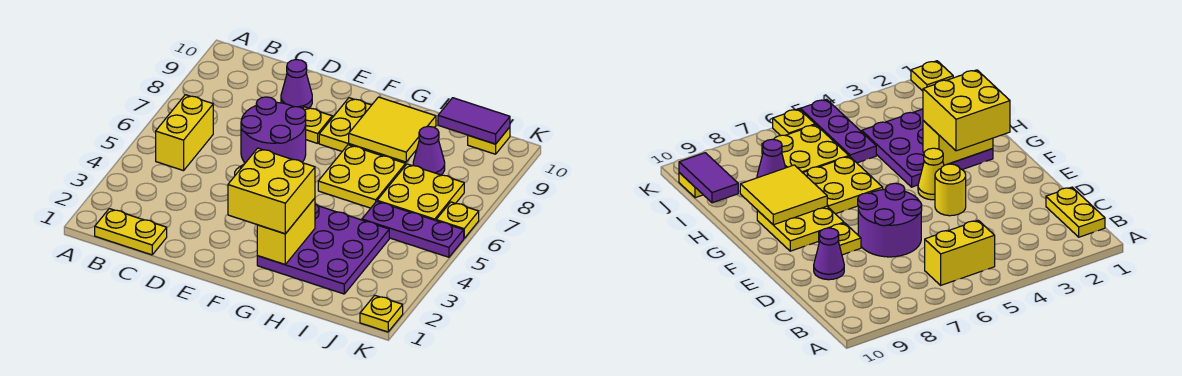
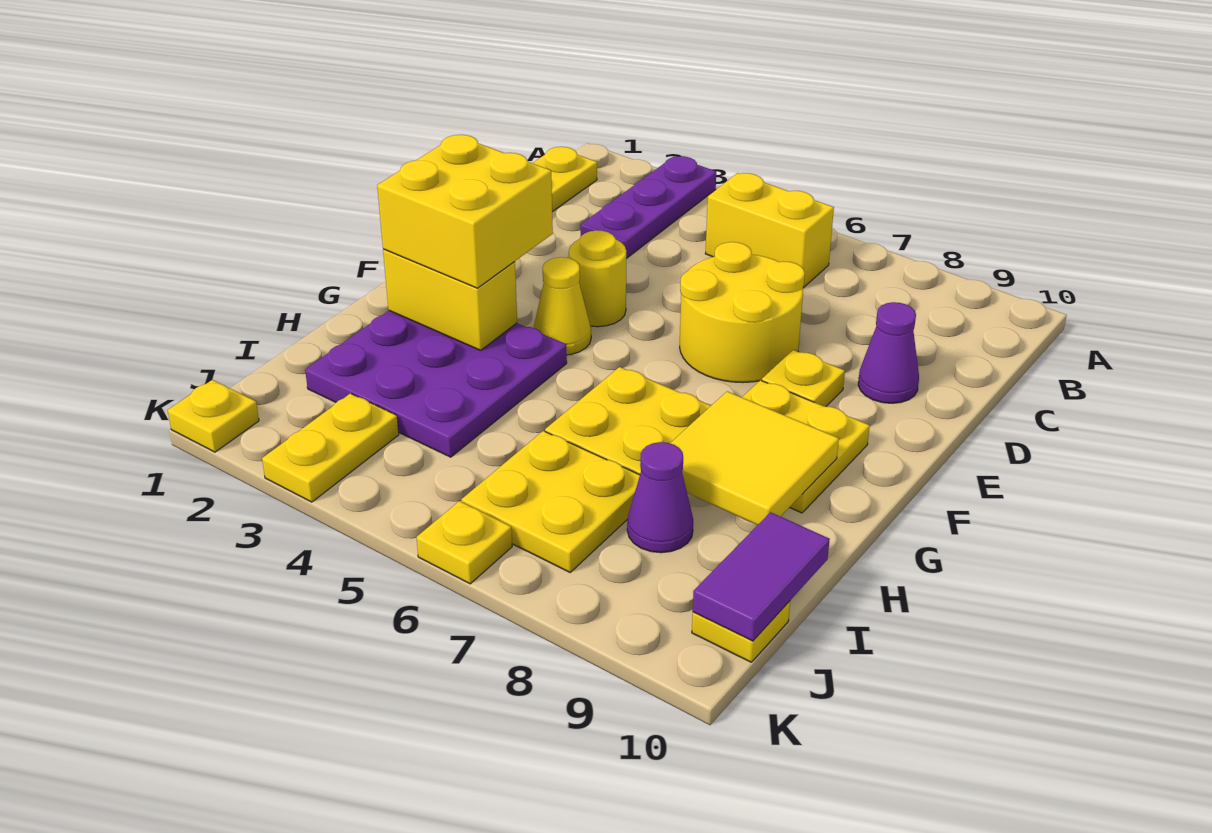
purple round brick D6:E7 level 1 -> yellow round brick D6:E7 level 1
purple plate I5:K5 level 1 -> purple plate A3:C3 level 1
none -> yellow plate J3:K3 level 1

